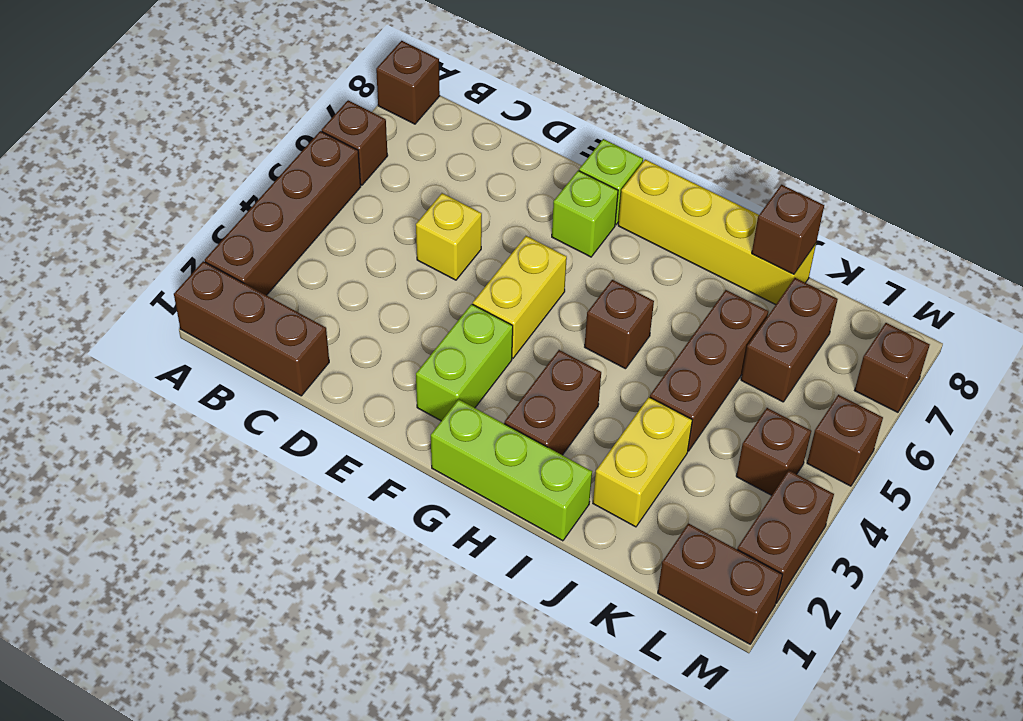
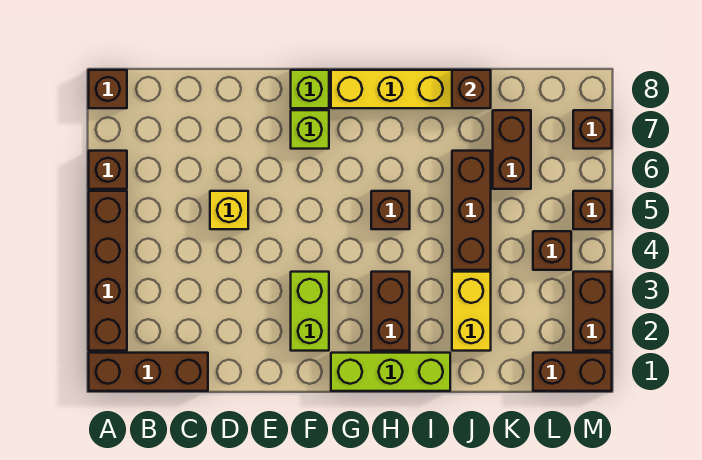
yellow brick F4:F5 level 1 -> none

